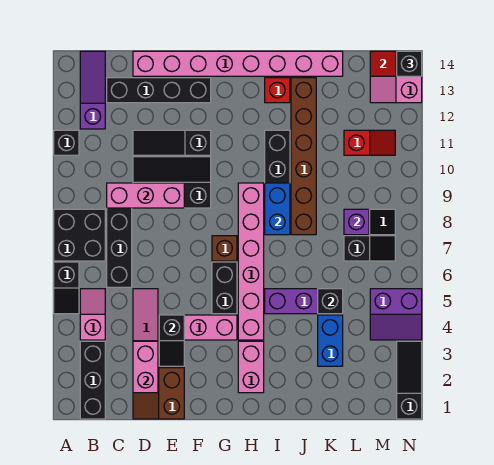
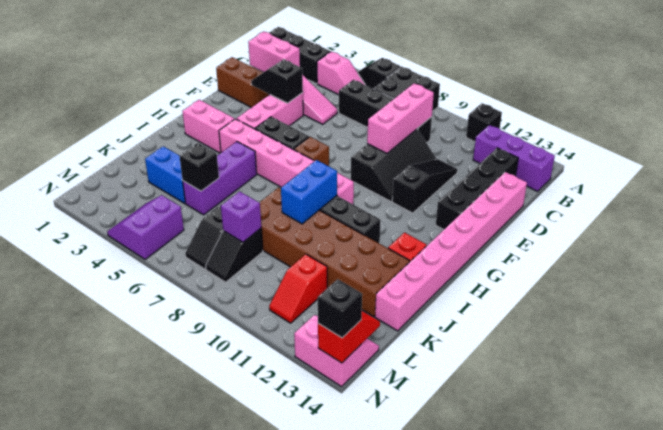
purple slope B12:B14 level 1 top 12 -> purple brick B12:B14 level 1
blue brick I8:I9 level 2 -> blue brick I9:J9 level 2
brown brick J8:J13 level 1 -> brown brick J8:K13 level 1
black slope N1:N3 level 1 top 1 -> none

